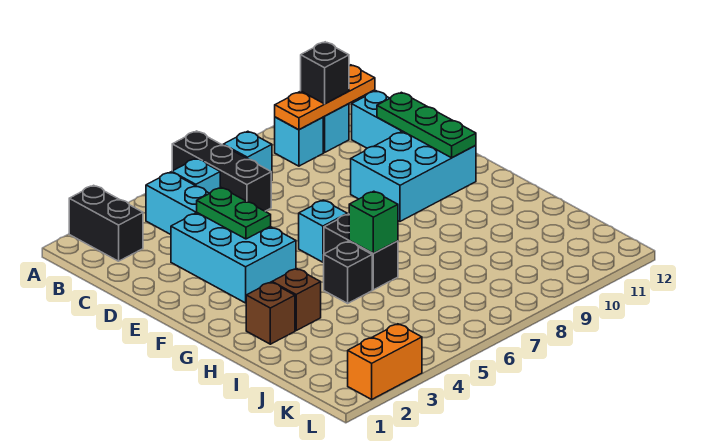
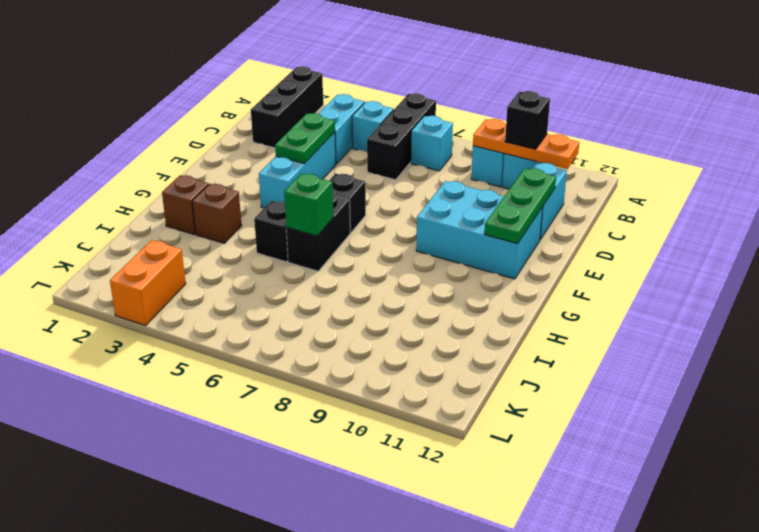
black brick A2:B2 level 1 -> black brick A2:C2 level 1
cyan brick D3:F4 level 1 -> cyan brick D4:F4 level 1
cyan brick F6 level 1 -> black brick F6 level 1
orange brick L2:L3 level 1 -> orange brick K3:L3 level 1

